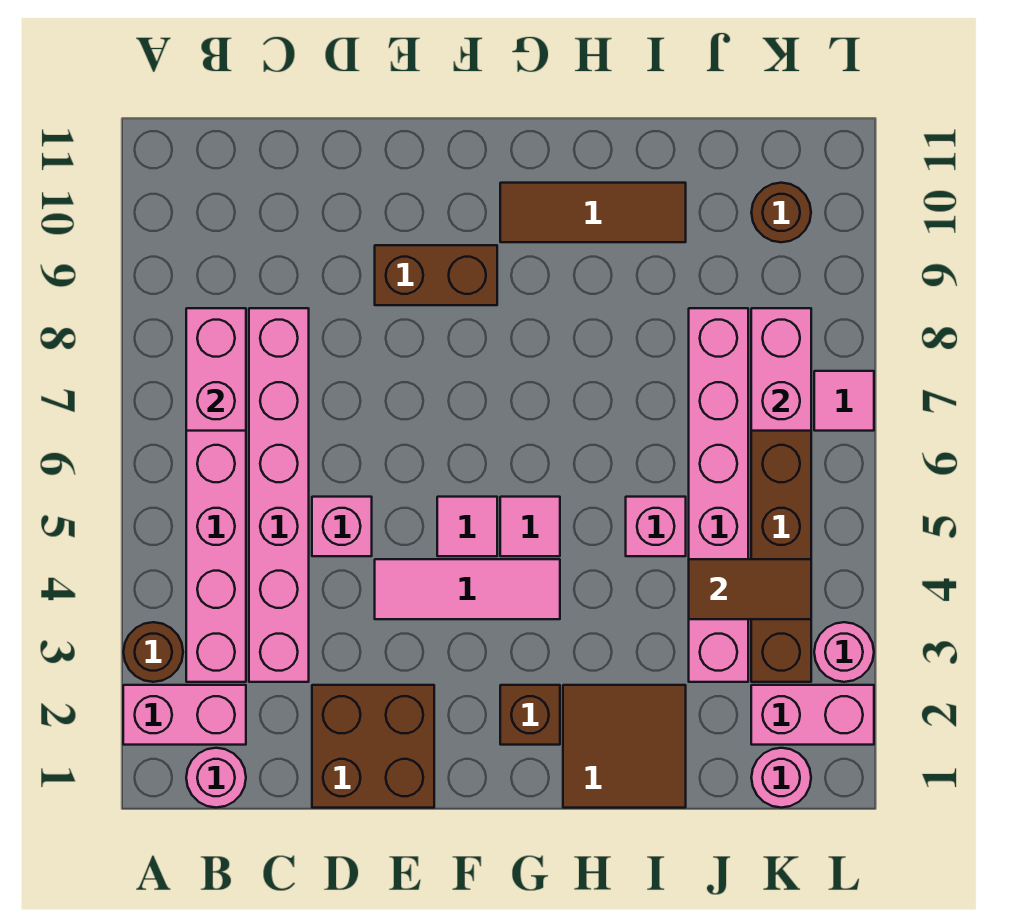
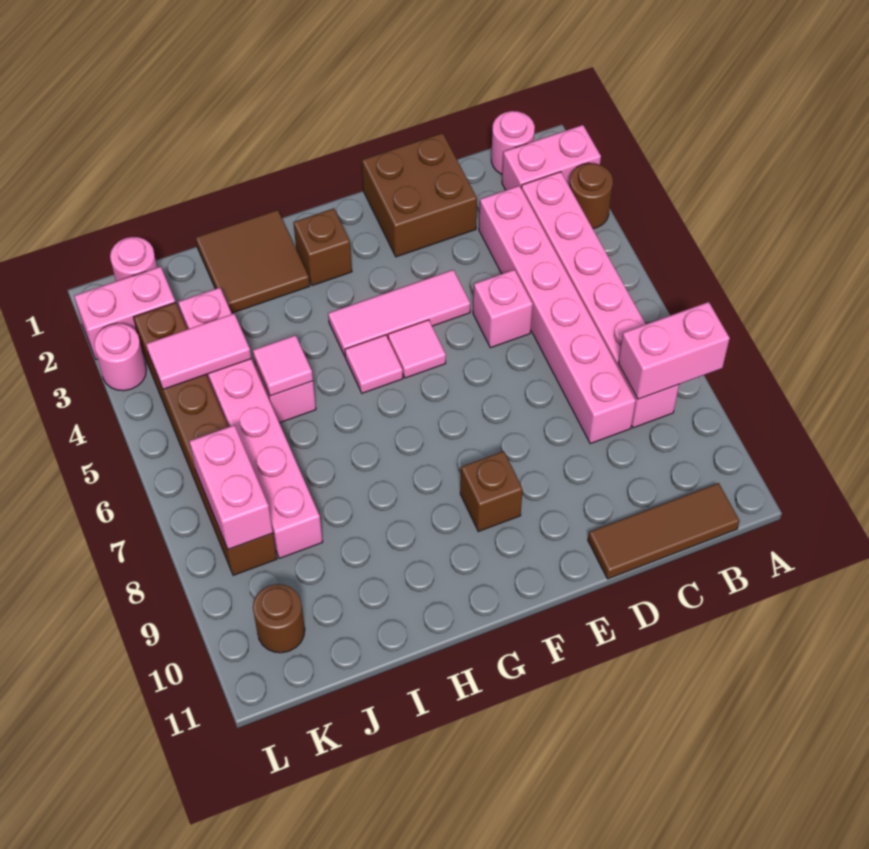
pink brick B7:B8 level 2 -> pink brick A8:B8 level 2
brown brick E9:F9 level 1 -> brown brick F9 level 1
brown tile G10:I10 level 1 -> brown tile B11:D11 level 1
brown tile J4:K4 level 2 -> pink tile J4:K4 level 2
pink tile L7 level 1 -> pink tile I5 level 2

